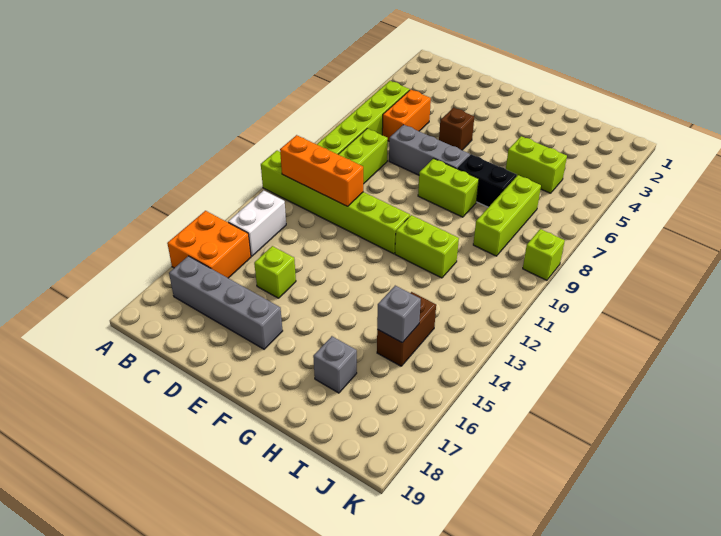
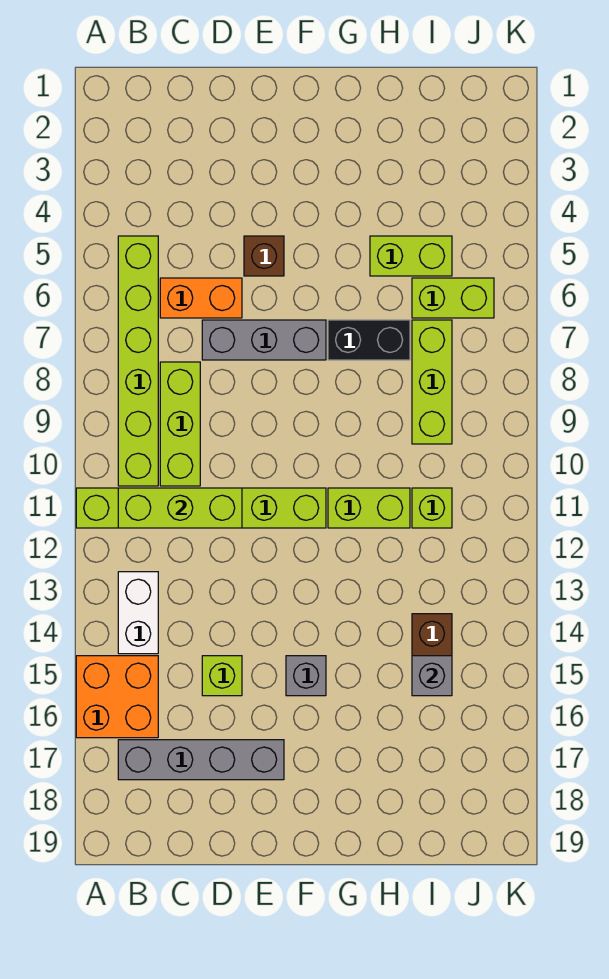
orange brick B11:D11 level 2 -> lime brick B11:D11 level 2
orange brick C5:C6 level 1 -> orange brick C6:D6 level 1
lime brick F8:G8 level 1 -> lime brick I6:J6 level 1
grey brick H17 level 1 -> grey brick F15 level 1
lime brick K9 level 1 -> lime brick I11 level 1

